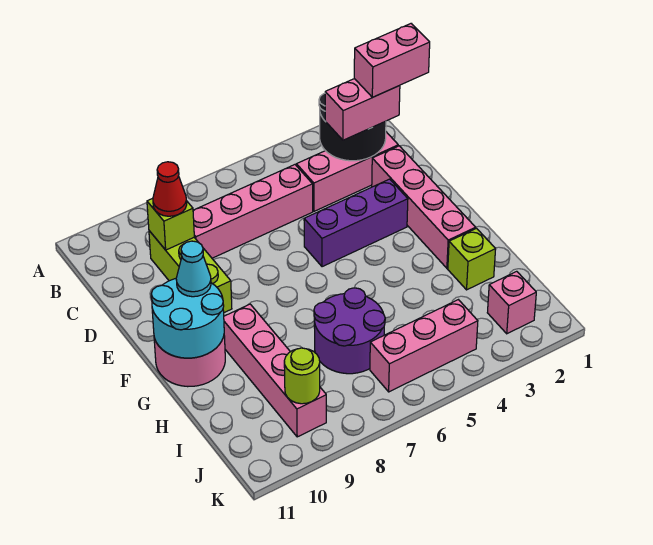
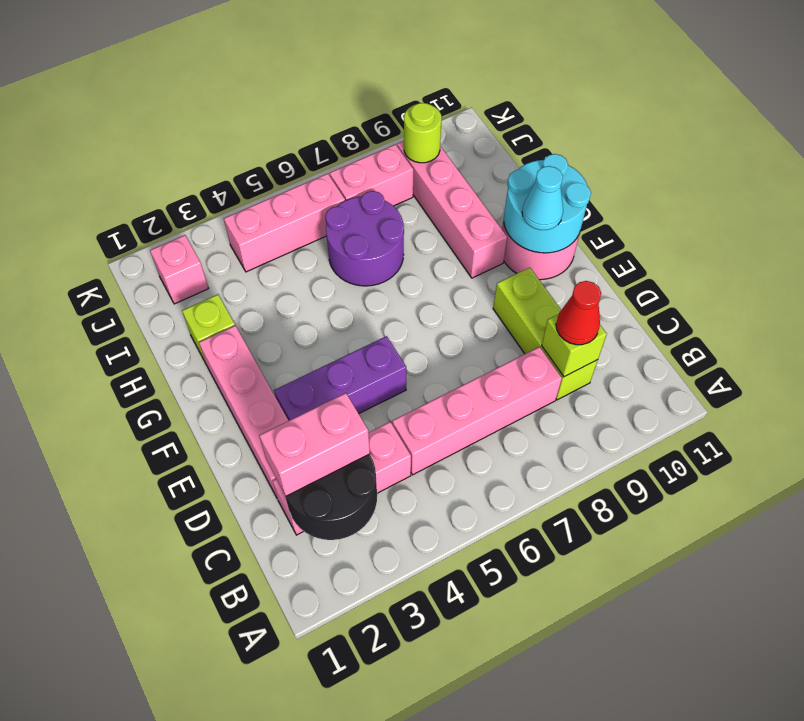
pink brick C1:C2 level 4 -> pink brick J7:J8 level 1

